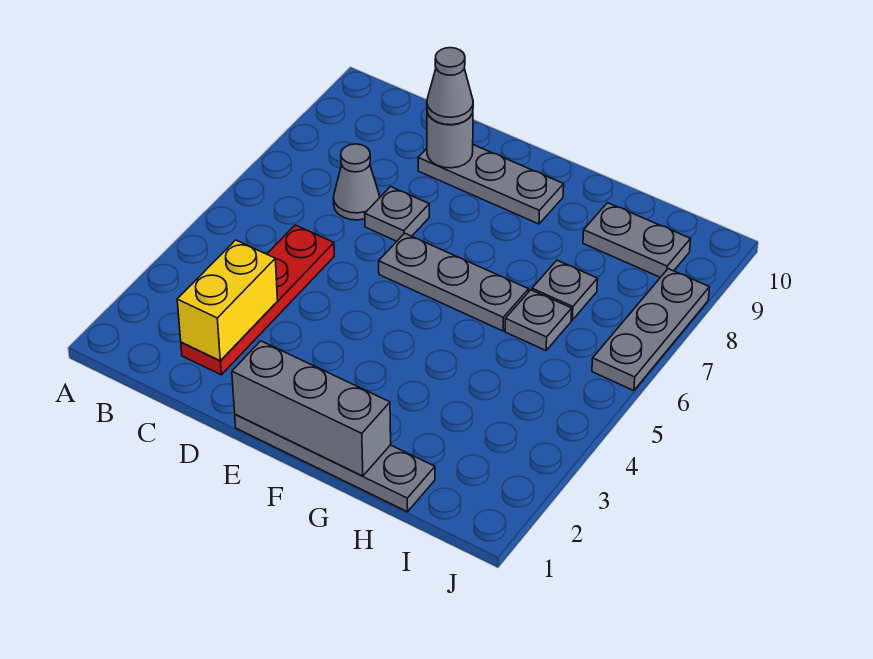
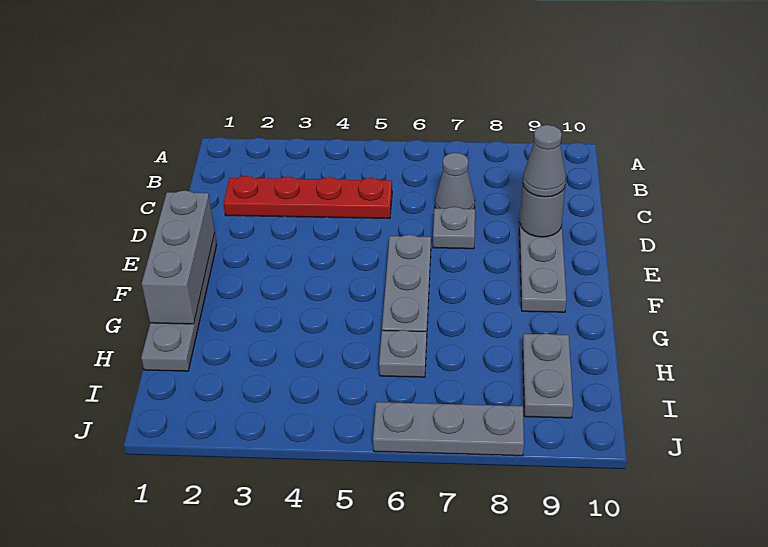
yellow brick C2:C3 level 2 -> none
grey plate H7 level 1 -> none

